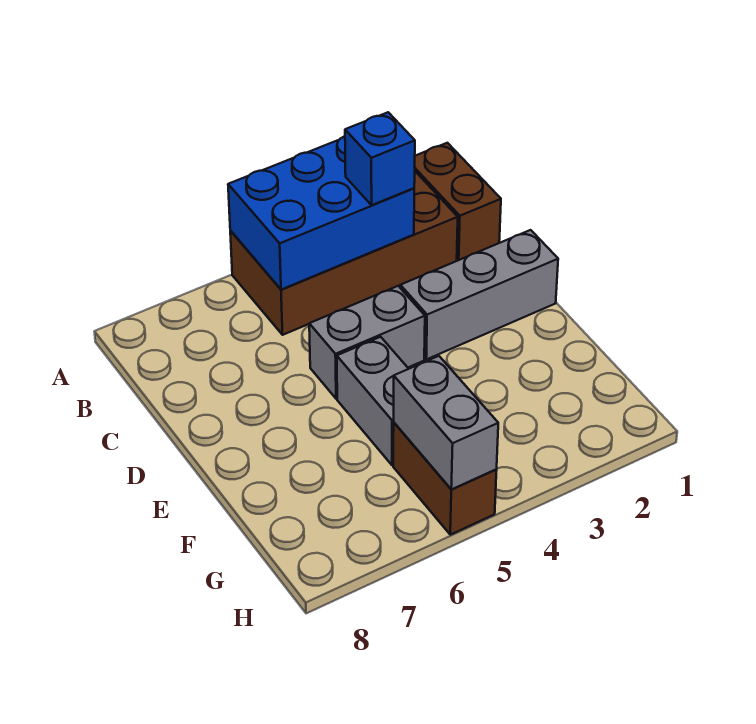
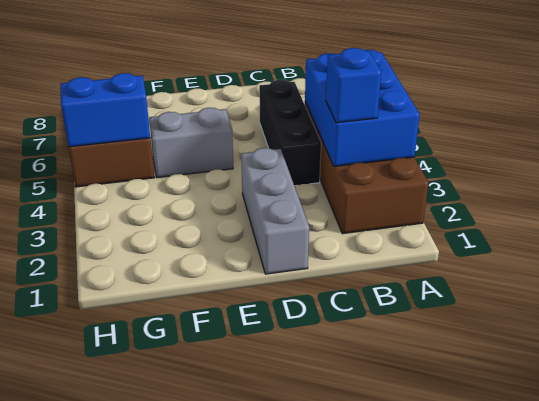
brown brick A1:B1 level 1 -> none
none -> black brick C4:C6 level 1
grey brick D4:D5 level 1 -> none
grey brick G5:H5 level 2 -> blue brick G5:H5 level 2

